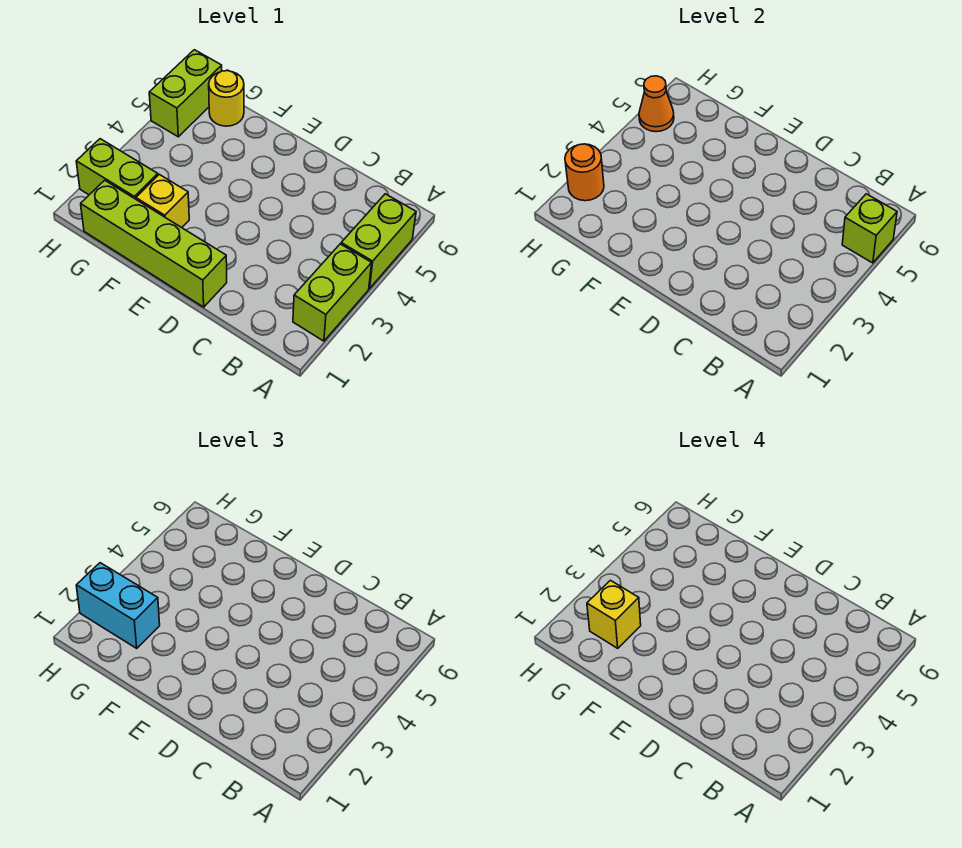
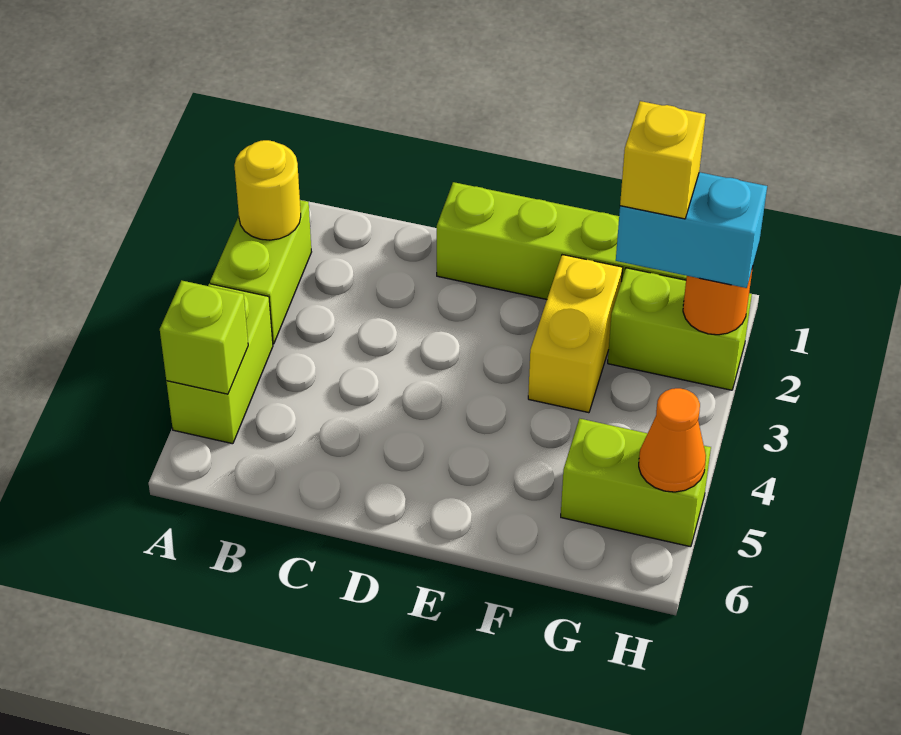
yellow brick F2 level 1 -> yellow brick F2:F3 level 1
yellow round brick G6 level 1 -> yellow round brick A2 level 2
lime brick H5:H6 level 1 -> lime brick G5:H5 level 1

